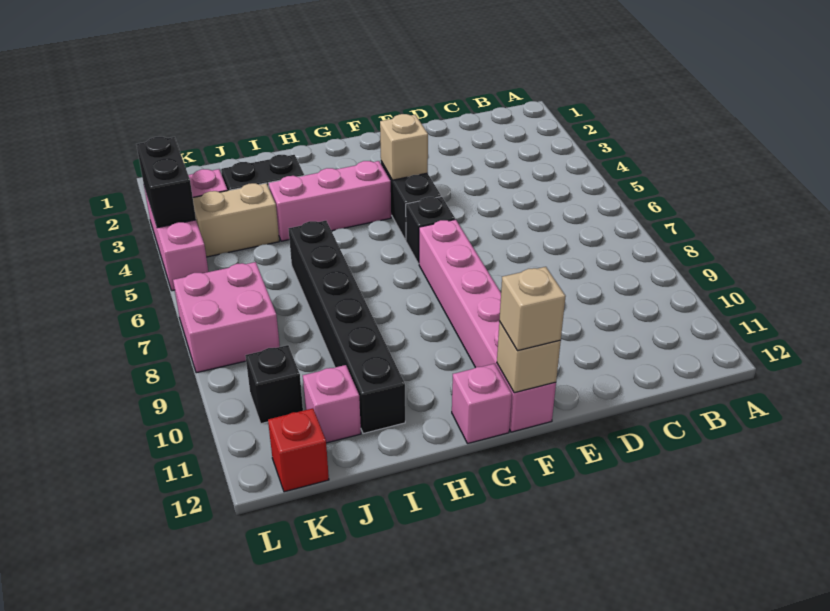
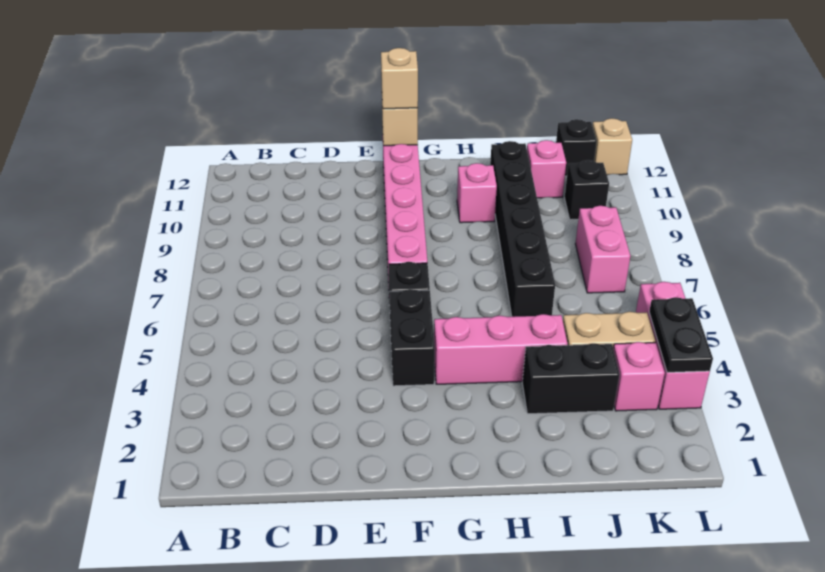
tan brick F4 level 2 -> tan brick L12 level 1
pink brick G12 level 1 -> pink brick H10 level 1
pink brick K7:L8 level 1 -> pink brick K7:K8 level 1
red brick K12 level 1 -> black brick K12 level 1
black brick L3:L4 level 2 -> black plate L3:L4 level 2

